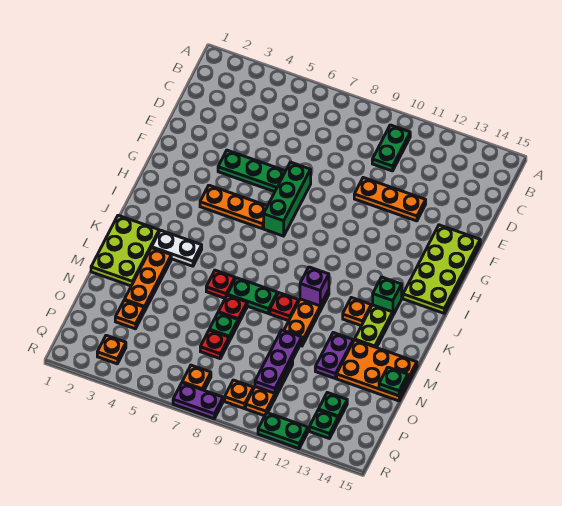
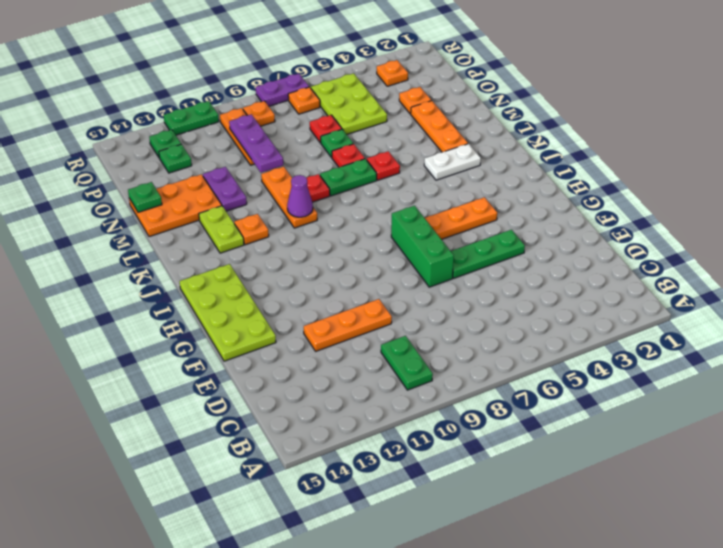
green brick J13 level 1 -> none
lime plate K1:M2 level 1 -> lime plate O5:Q6 level 1
purple brick K10 level 2 -> purple cone K10 level 2

